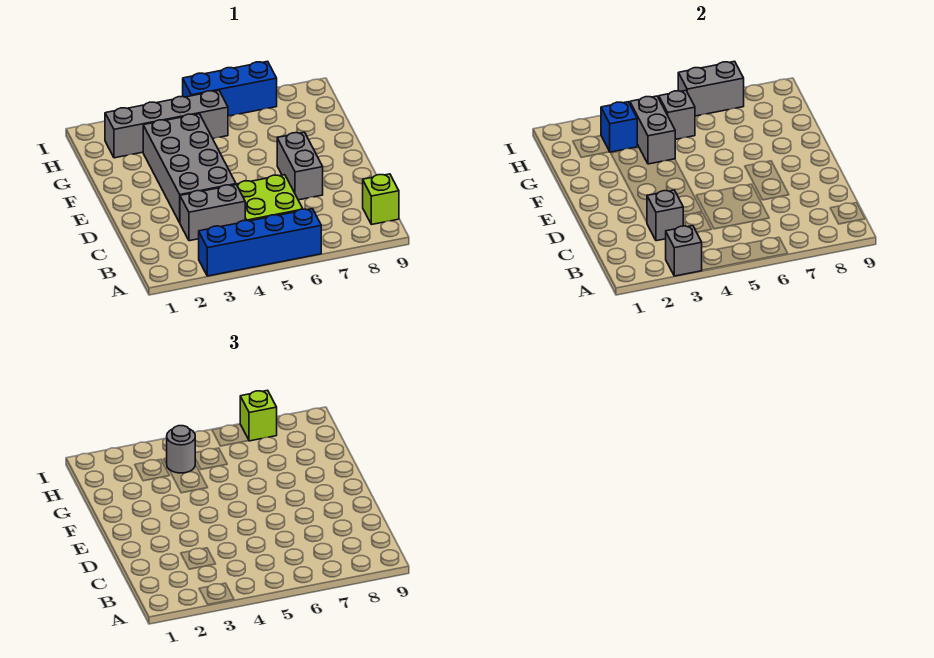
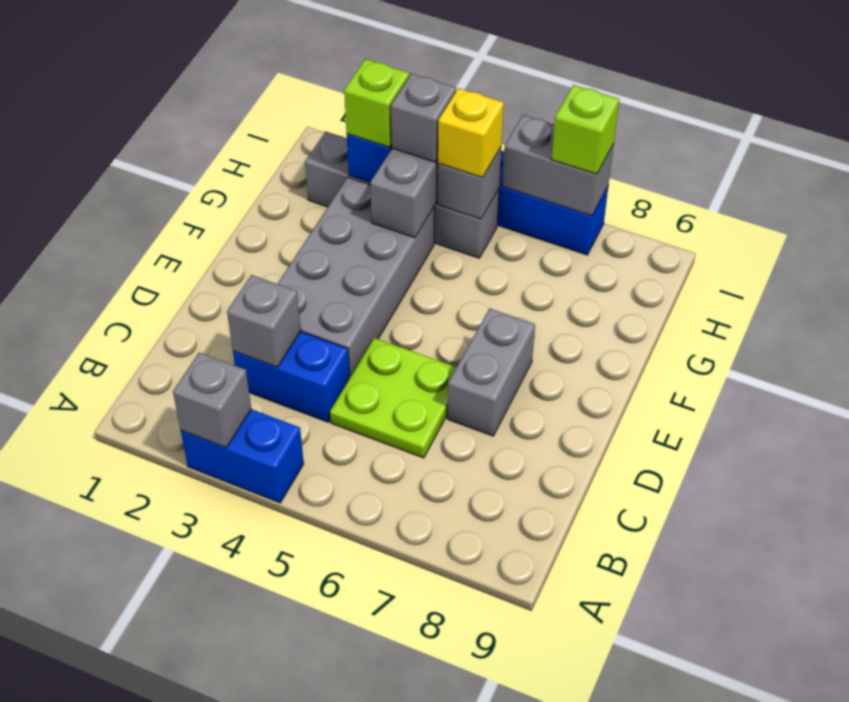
blue brick A3:A6 level 1 -> blue brick A3:A4 level 1
lime brick B9 level 1 -> lime brick H3 level 3
grey brick C3:C4 level 1 -> blue brick C3:C4 level 1
grey round brick H4 level 3 -> grey brick H4 level 3
none -> yellow brick H5 level 3

